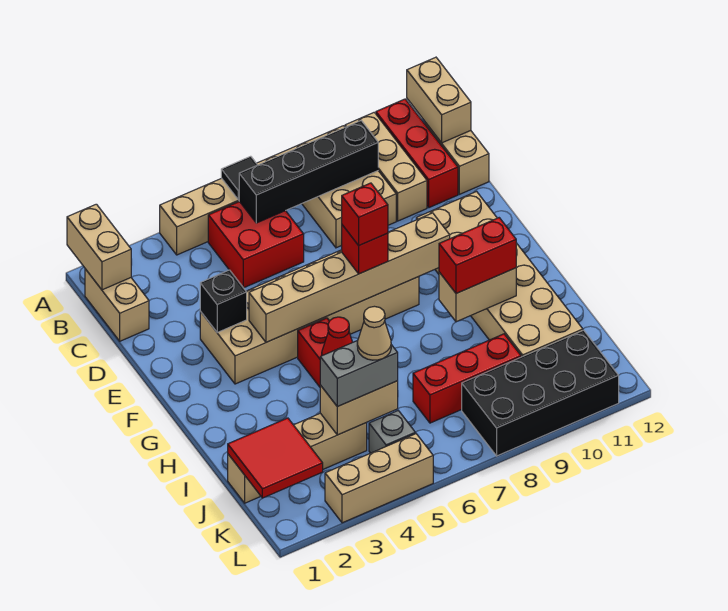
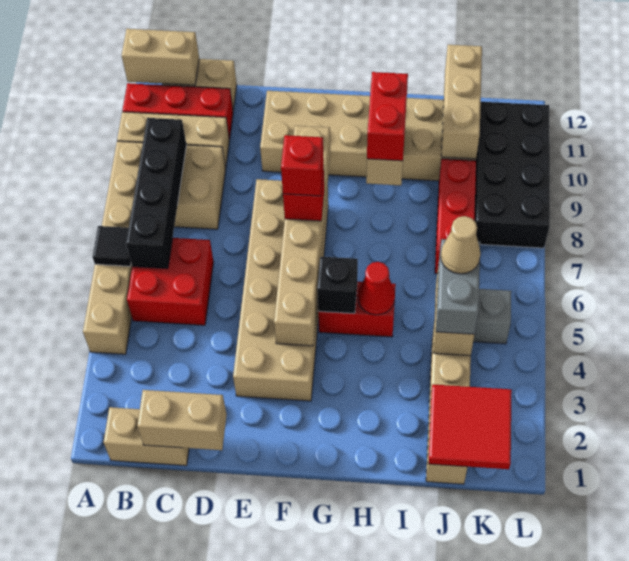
tan brick A1:B1 level 2 -> tan brick C1:D1 level 2
black brick E3 level 2 -> black brick G5 level 2
tan brick L3:L5 level 1 -> tan brick J10:J12 level 2

